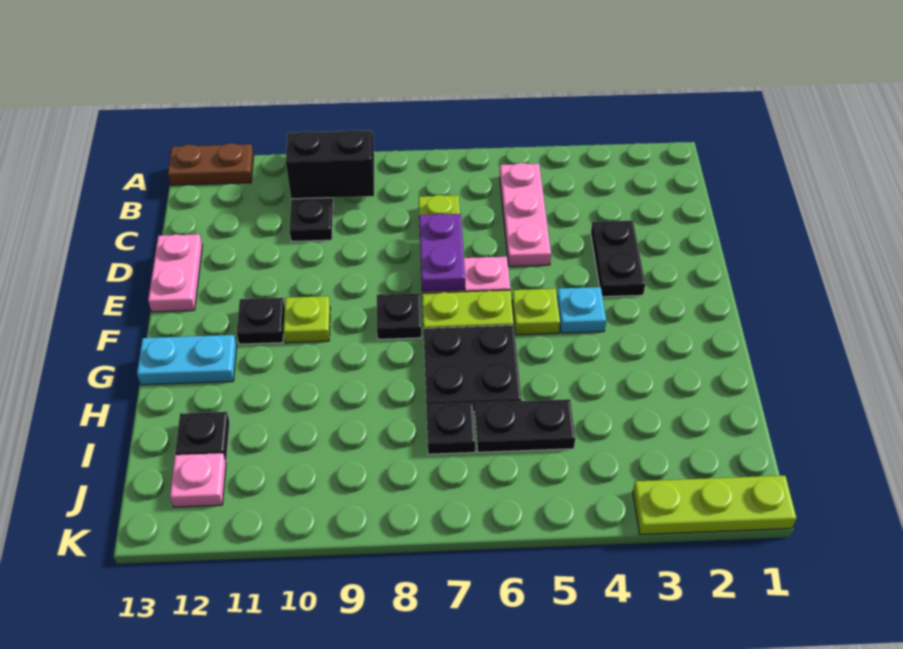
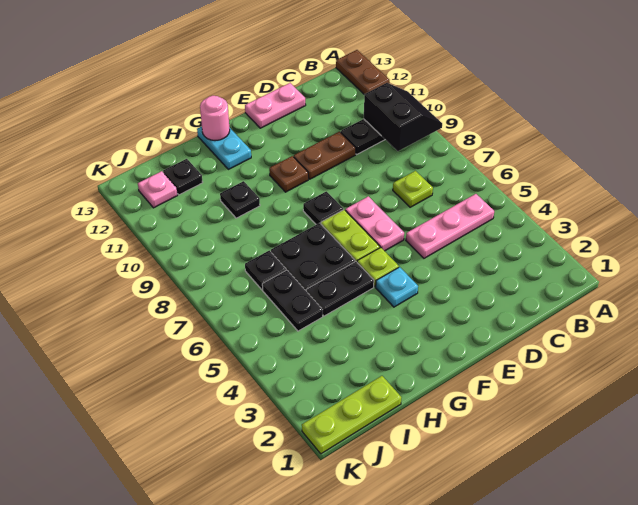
black plate D3:E3 level 1 -> black plate G5:H5 level 1
purple plate D7:E7 level 2 -> none
none -> brown plate D10:E10 level 1
lime plate F10 level 1 -> brown plate F10 level 1
black plate F11 level 1 -> black plate H10 level 1
none -> pink round brick G13 level 2
lime plate K1:K3 level 1 -> lime plate I1:K1 level 1

